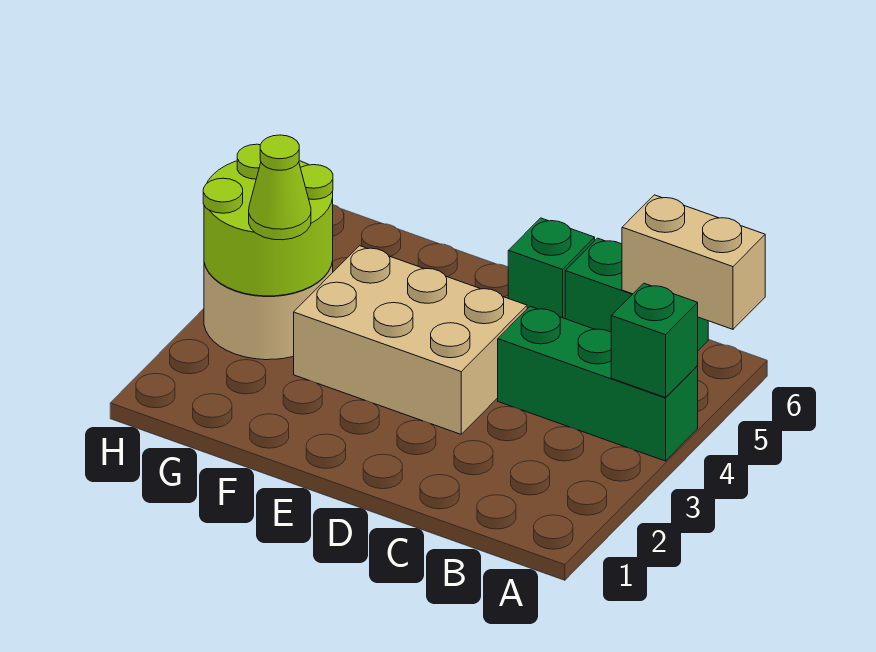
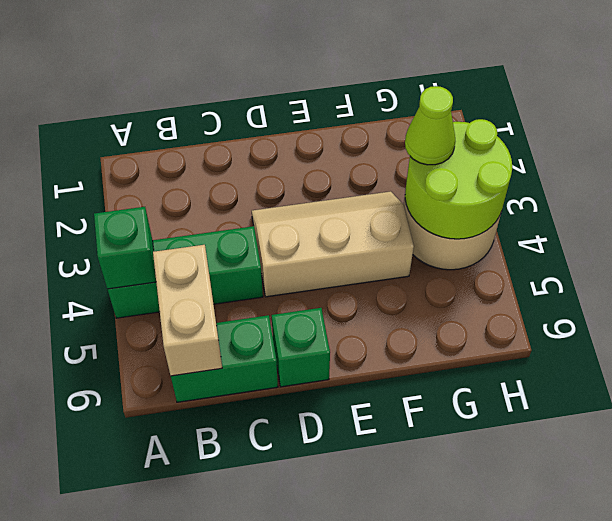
tan brick A6:B6 level 2 -> tan brick B5:B6 level 2
tan brick D3:F4 level 1 -> tan slope D3:F4 level 1 top 4

